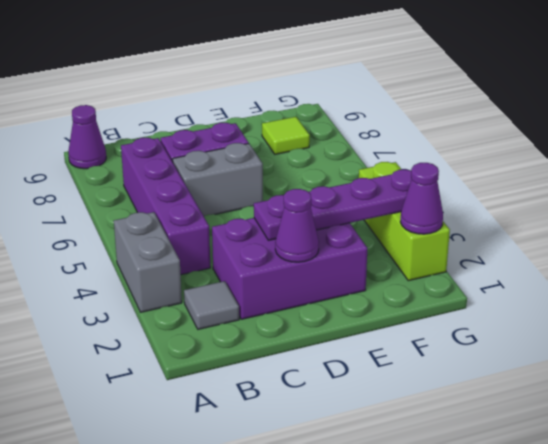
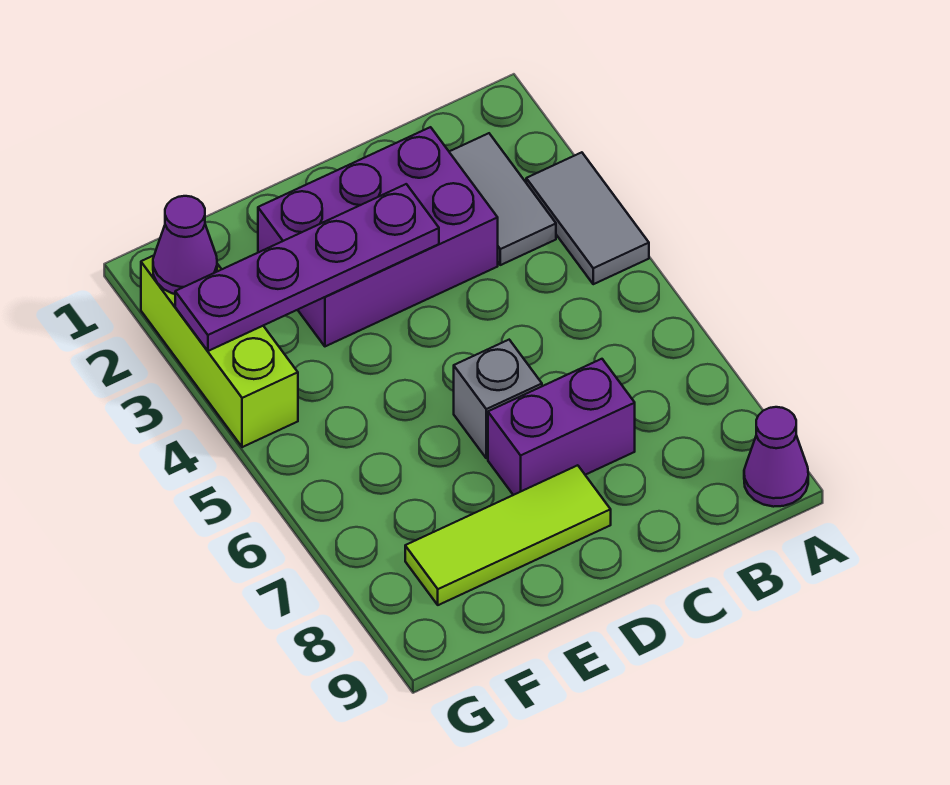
grey brick A3:A4 level 1 -> grey tile A3:A4 level 1
grey tile B2 level 1 -> grey tile B2:B3 level 1
purple brick B4:B7 level 1 -> none
grey brick C6:D6 level 1 -> grey brick D6 level 1
purple cone D2 level 2 -> none
lime tile F8 level 1 -> lime tile D8:F8 level 1

